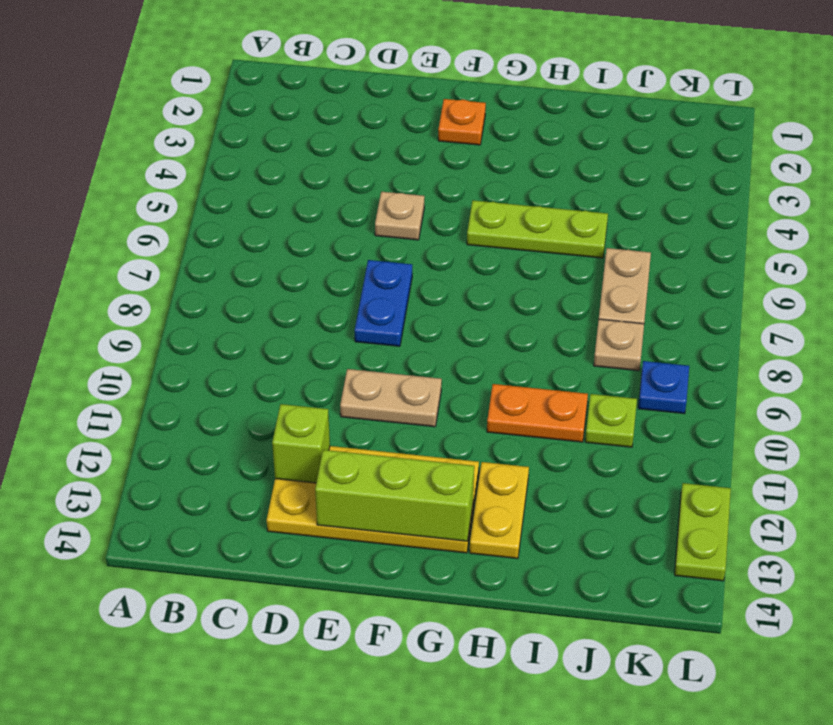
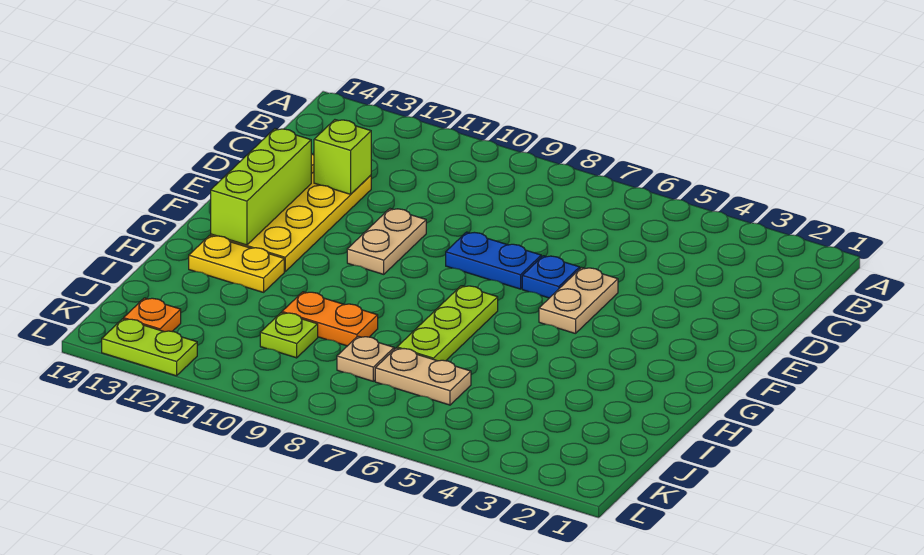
tan plate E5 level 1 -> tan plate E5:F5 level 1
orange plate F2 level 1 -> orange plate K13 level 1
lime plate G5:I5 level 1 -> lime plate G7:I7 level 1
orange plate H10:I10 level 1 -> orange plate I9:I10 level 1
blue plate K9 level 1 -> blue plate E6 level 1

